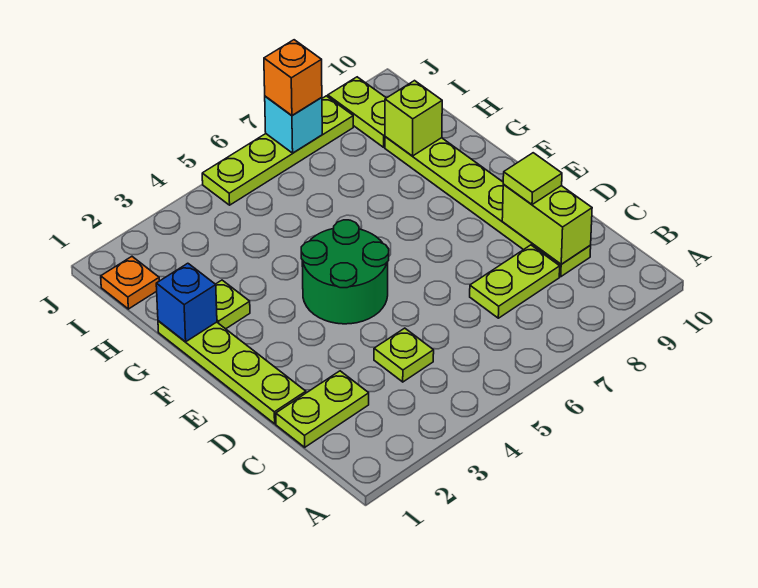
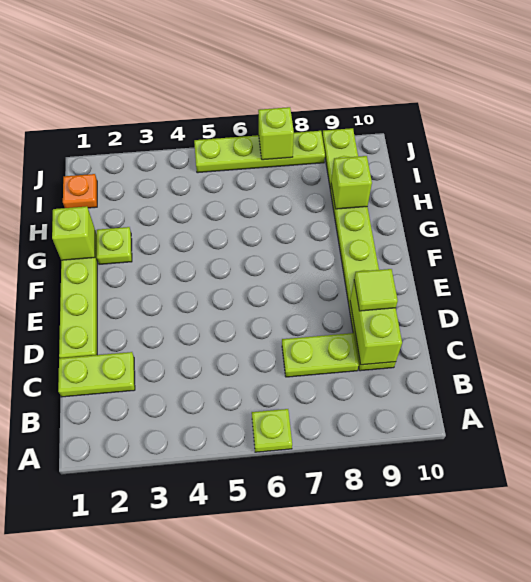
lime plate C4 level 1 -> lime plate A6 level 1
green round brick E4:F5 level 1 -> none
blue brick G1 level 2 -> lime brick G1 level 2
cyan brick J7 level 2 -> lime brick J7 level 2
orange brick J7 level 3 -> none

